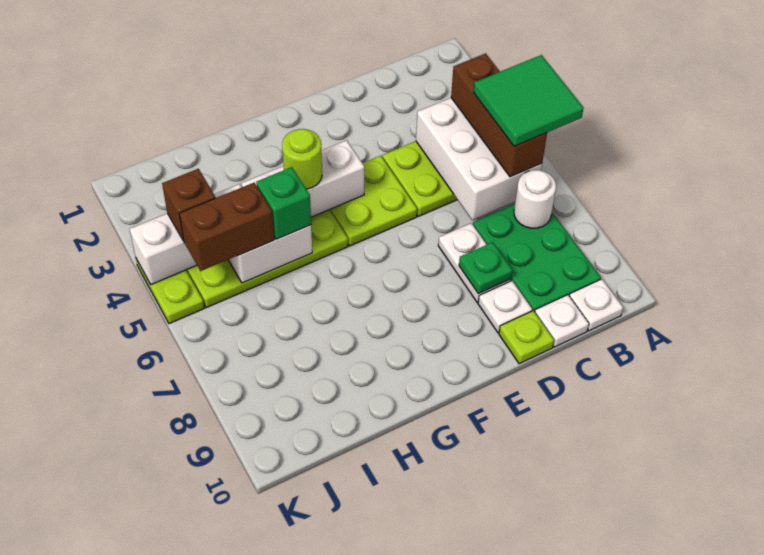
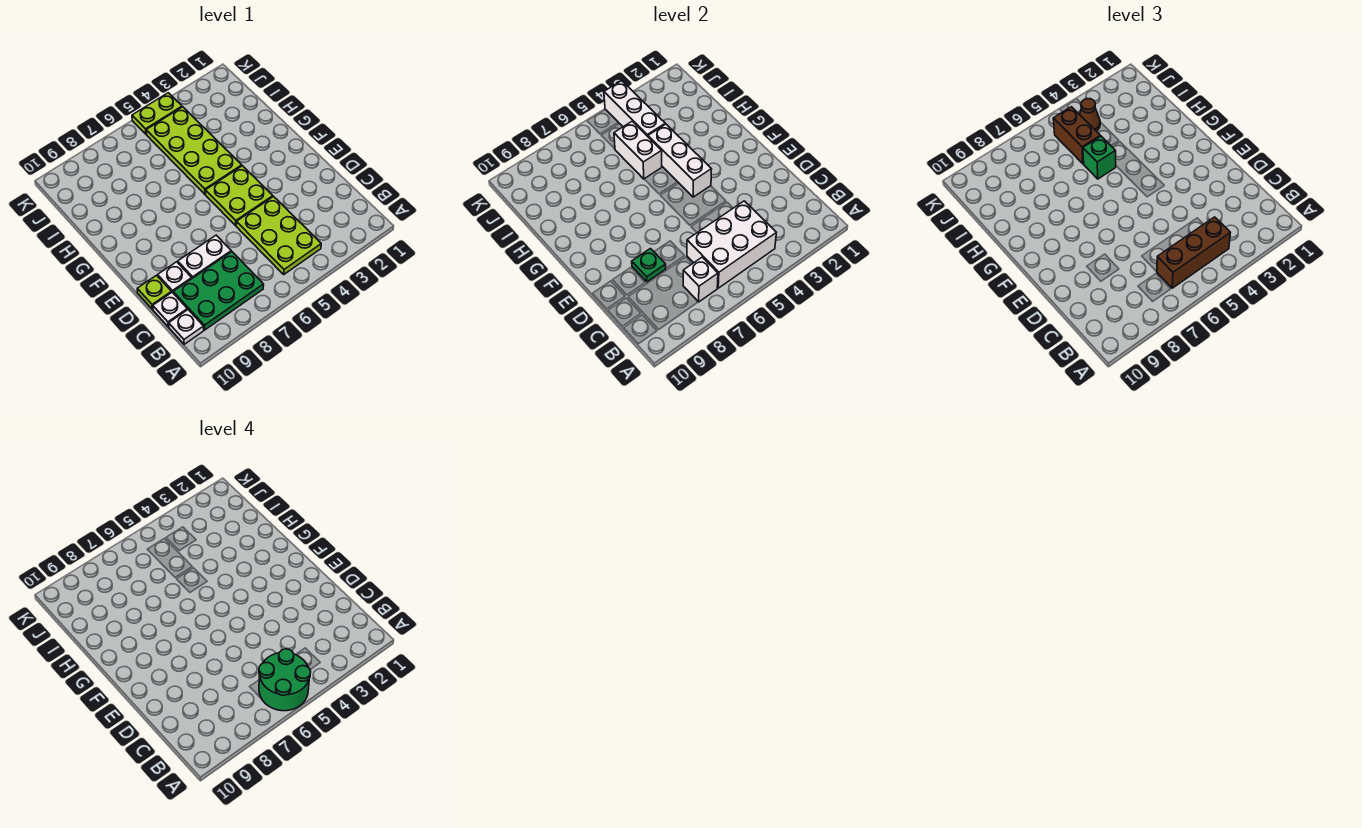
green tile A5:B6 level 4 -> green round brick A5:B6 level 4
white round brick B7 level 2 -> white brick B7 level 2
lime round brick G4 level 3 -> none
brown brick J4 level 3 -> brown cone J4 level 3

